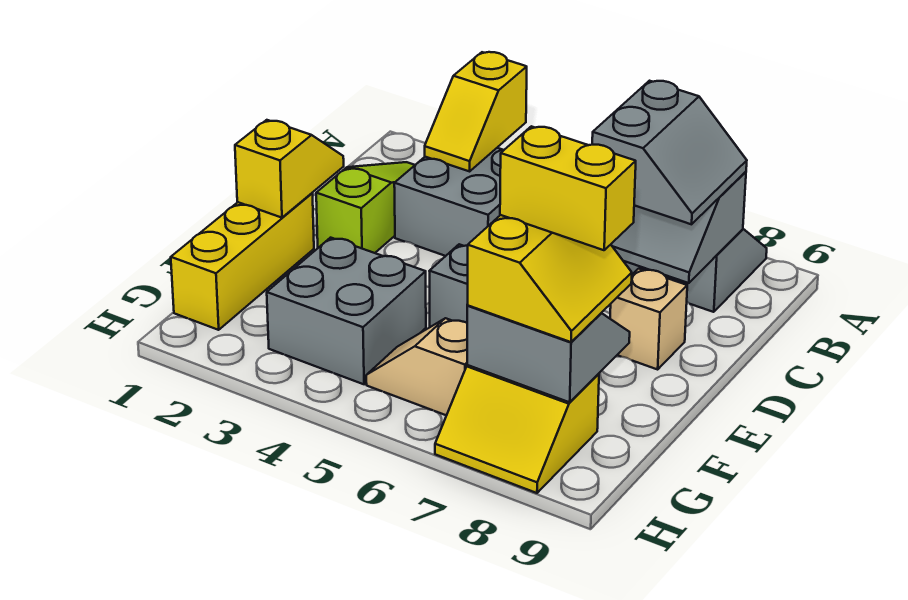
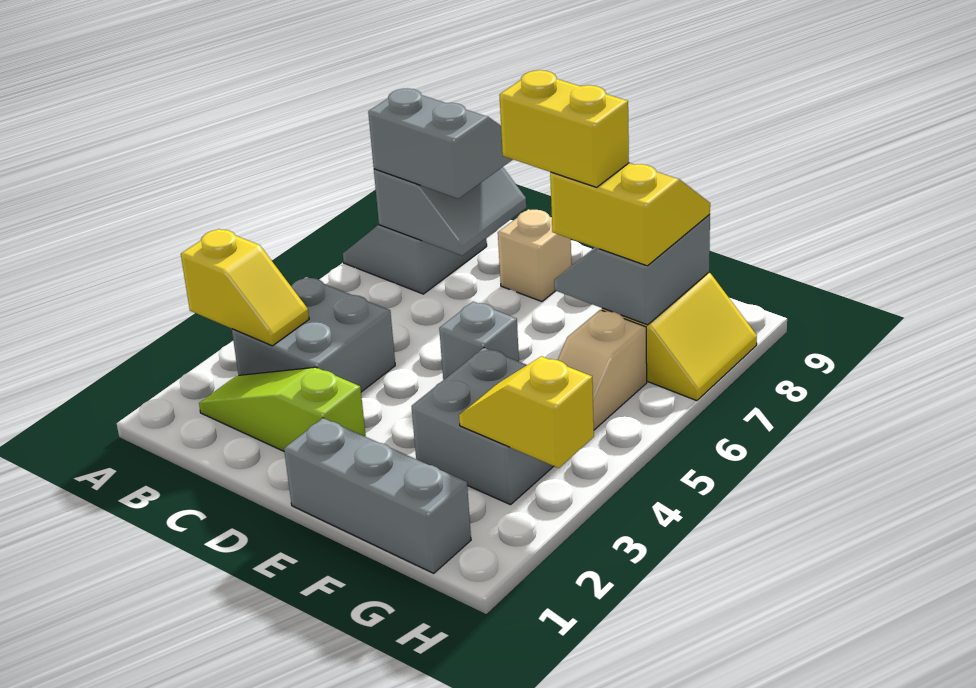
yellow slope D1:E1 level 2 top E -> yellow slope G3:H3 level 2 top H
yellow brick E1:G1 level 1 -> grey brick E1:G1 level 1
yellow brick F7:F8 level 4 -> yellow brick E7:F7 level 4

